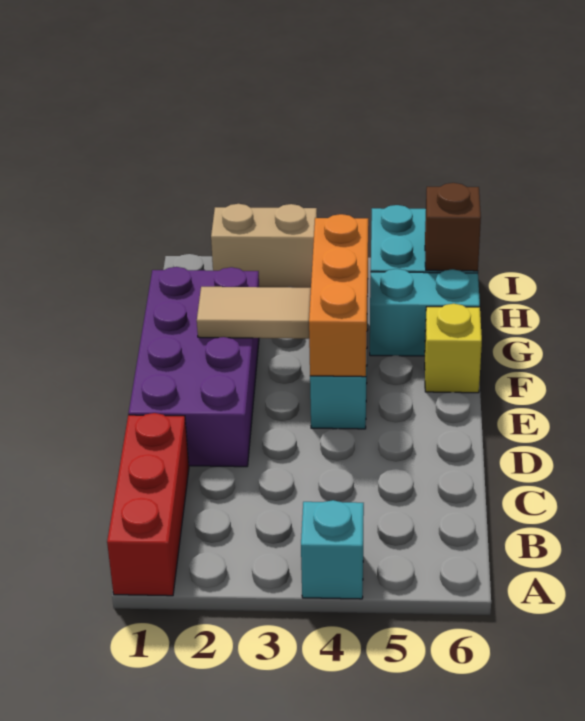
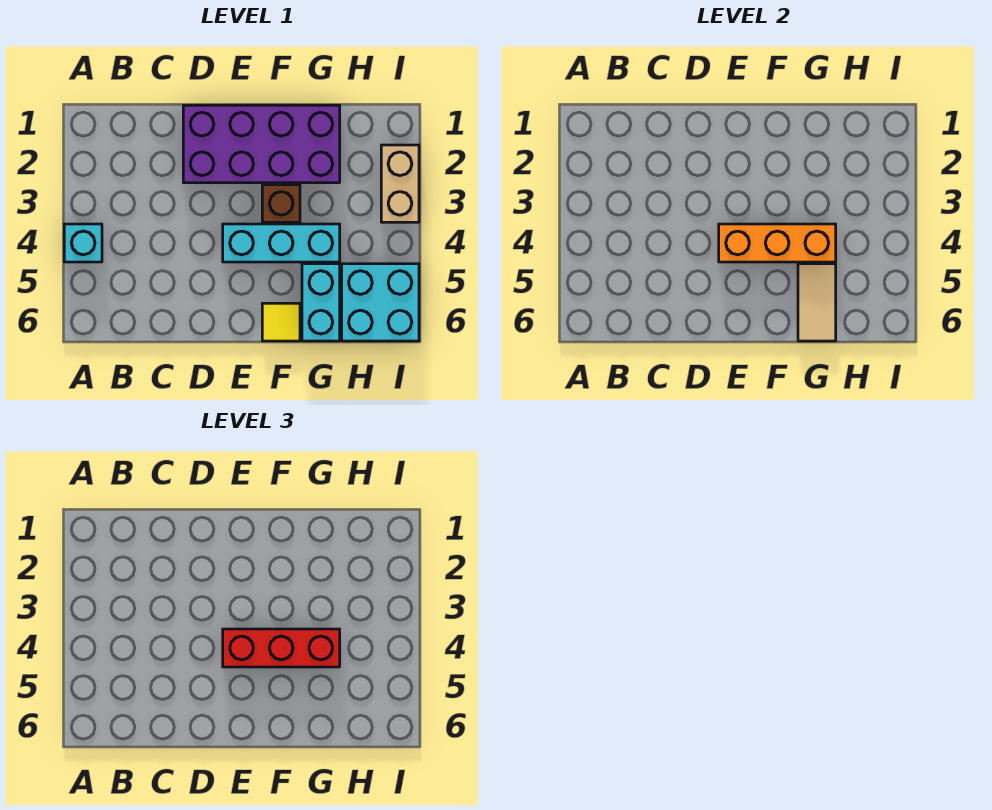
red brick A1:C1 level 1 -> red brick E4:G4 level 3
tan tile F2:F3 level 2 -> tan tile G5:G6 level 2
yellow brick F6 level 1 -> yellow tile F6 level 1
brown brick H6 level 2 -> brown brick F3 level 1

